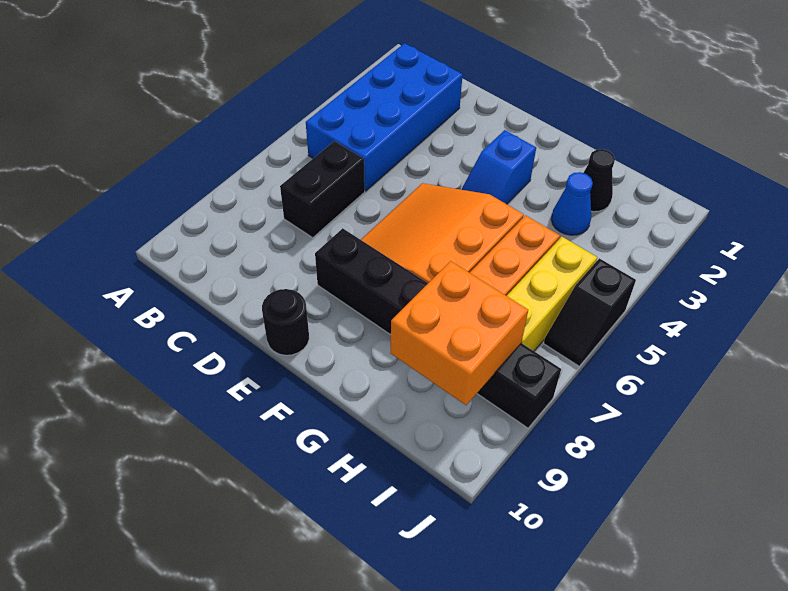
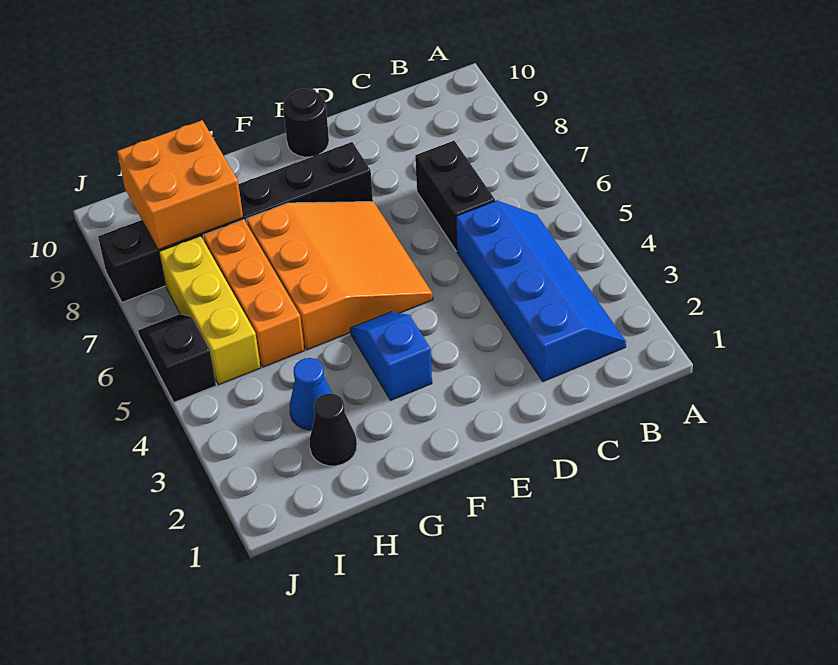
blue brick B2:C5 level 1 -> blue slope B2:C5 level 1 top C

